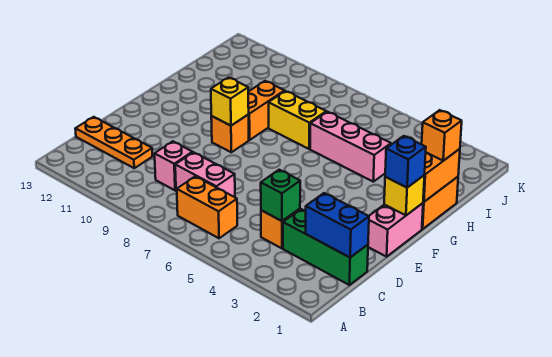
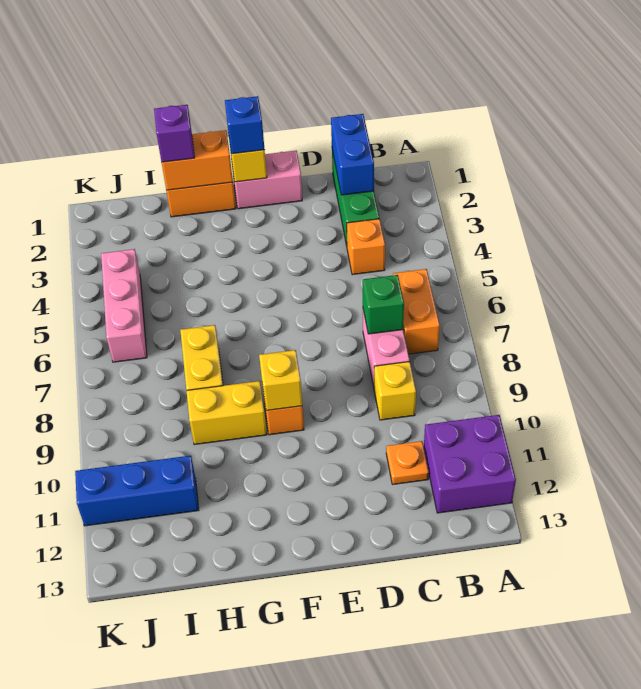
none -> purple brick A11:B12 level 1
green brick C4 level 2 -> green brick C7 level 2
pink brick C9 level 1 -> yellow brick C9 level 1
orange plate C11:C13 level 1 -> orange plate C11 level 1
orange brick G9:H9 level 1 -> yellow brick G9:H9 level 1
orange brick H1 level 3 -> purple brick H1 level 3
pink brick H4:H6 level 1 -> pink brick J4:J6 level 1
none -> blue brick I11:K11 level 1

